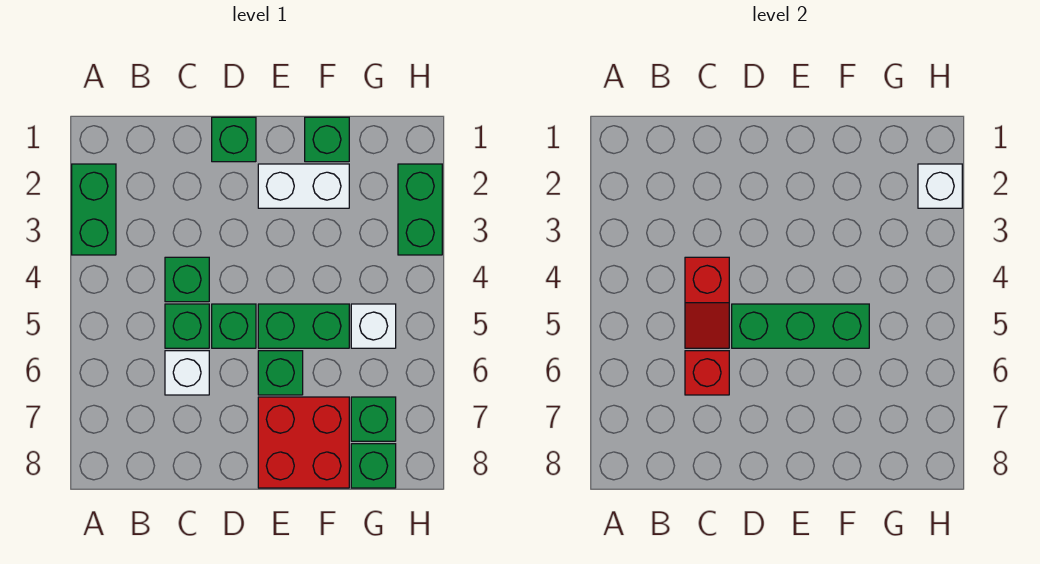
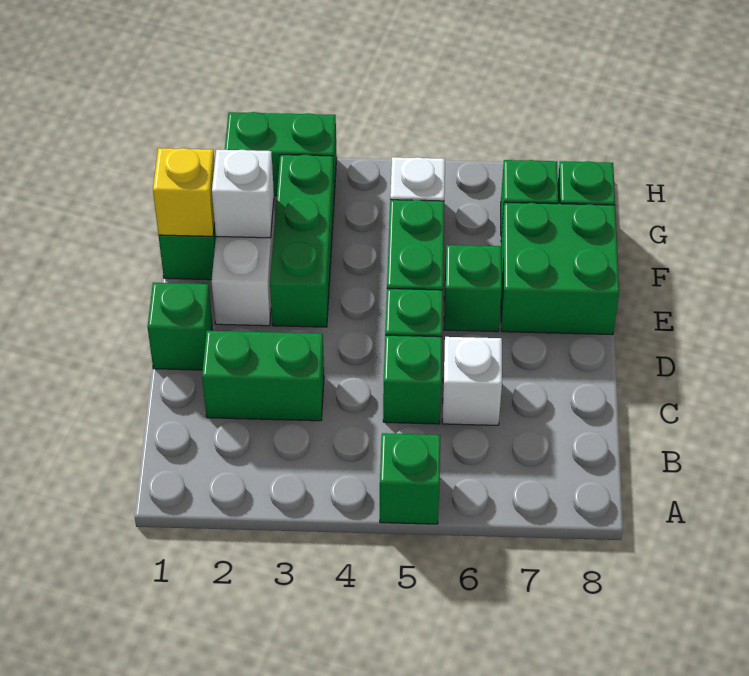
green brick A2:A3 level 1 -> green brick C2:C3 level 1
green brick C4 level 1 -> green brick A5 level 1
red slope C4:C5 level 2 top 4 -> none
red brick C6 level 2 -> none
green brick D5:F5 level 2 -> green brick E3:G3 level 1
red brick E7:F8 level 1 -> green brick E7:F8 level 1
none -> yellow brick F1 level 2
white brick H2 level 2 -> white brick F2 level 2

